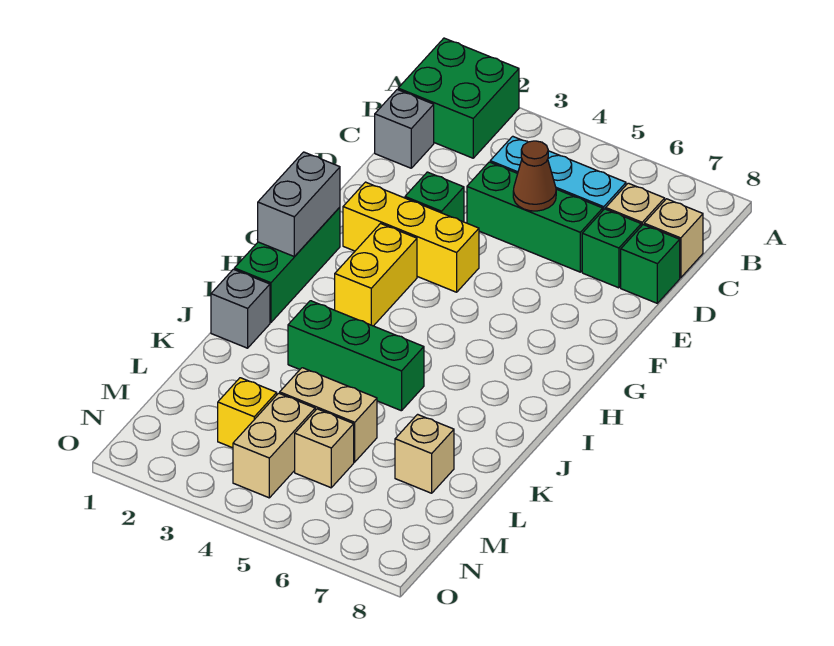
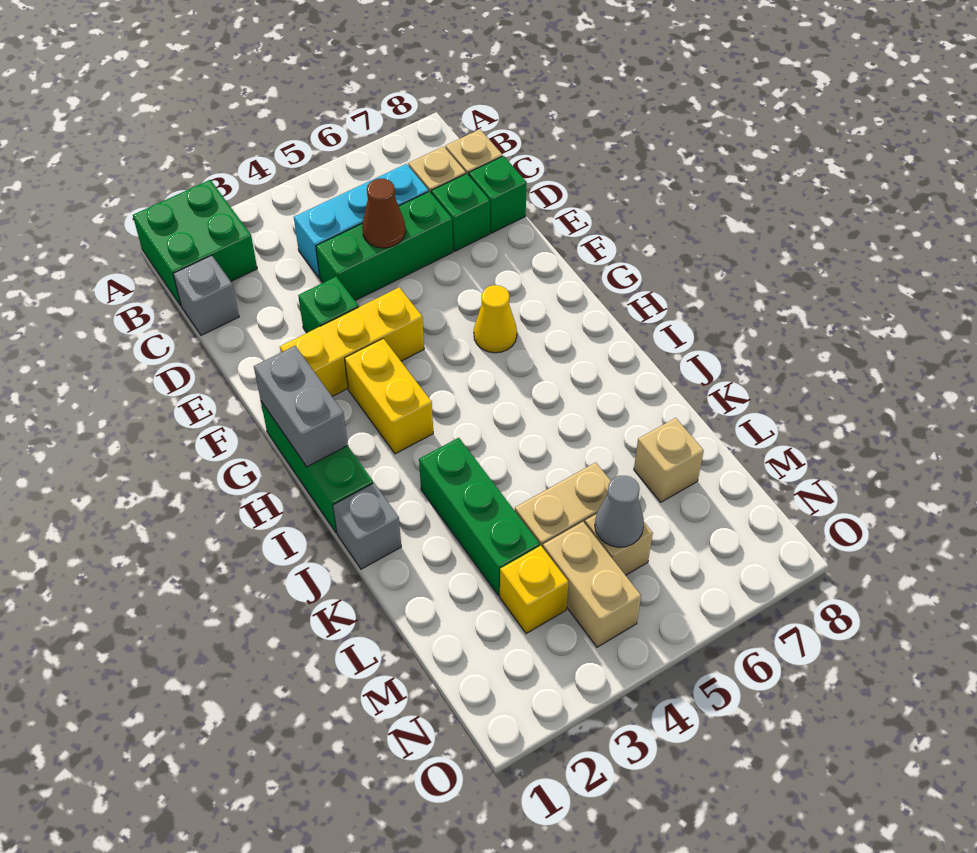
none -> yellow cone G6 level 1
green brick J3:J5 level 1 -> green brick J3:L3 level 1
none -> grey cone M5 level 2

